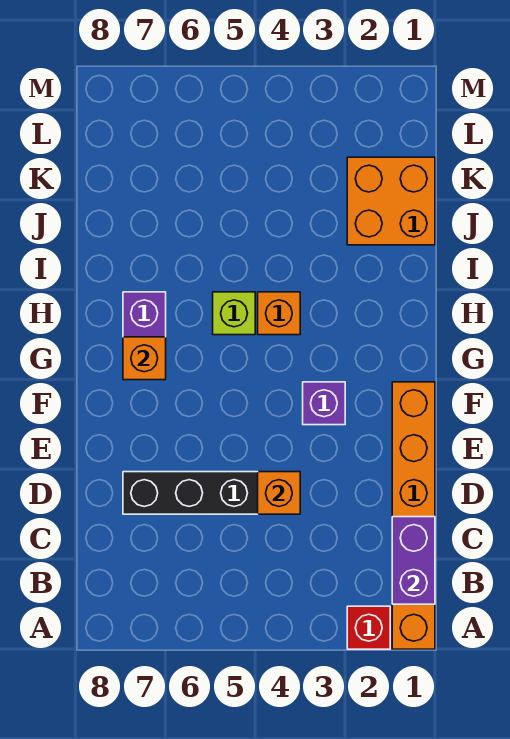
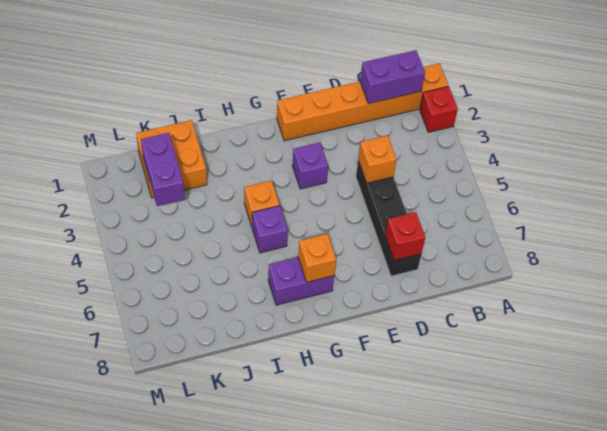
none -> red brick D7 level 2
lime brick H5 level 1 -> purple brick H5 level 1
none -> purple brick K2:K3 level 2

